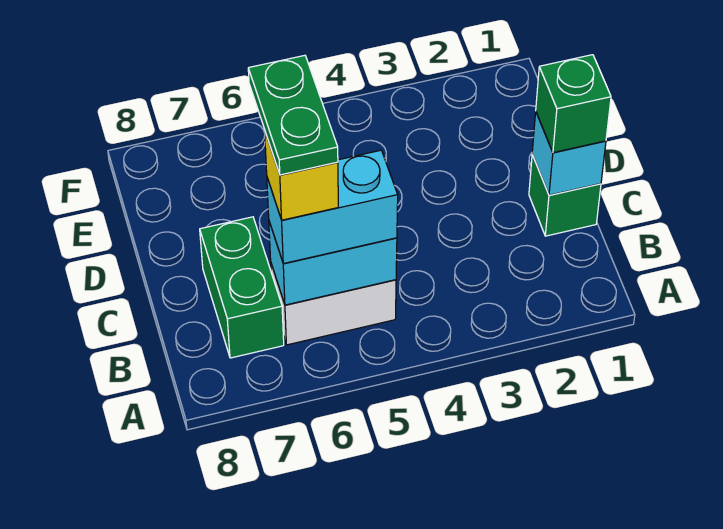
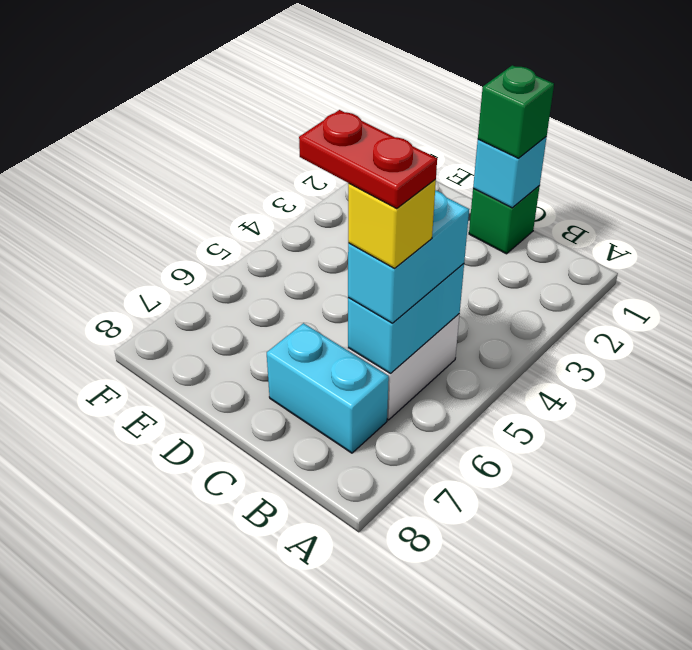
green plate B6:C6 level 5 -> red plate B6:C6 level 5
green brick B7:C7 level 1 -> cyan brick B7:C7 level 1

